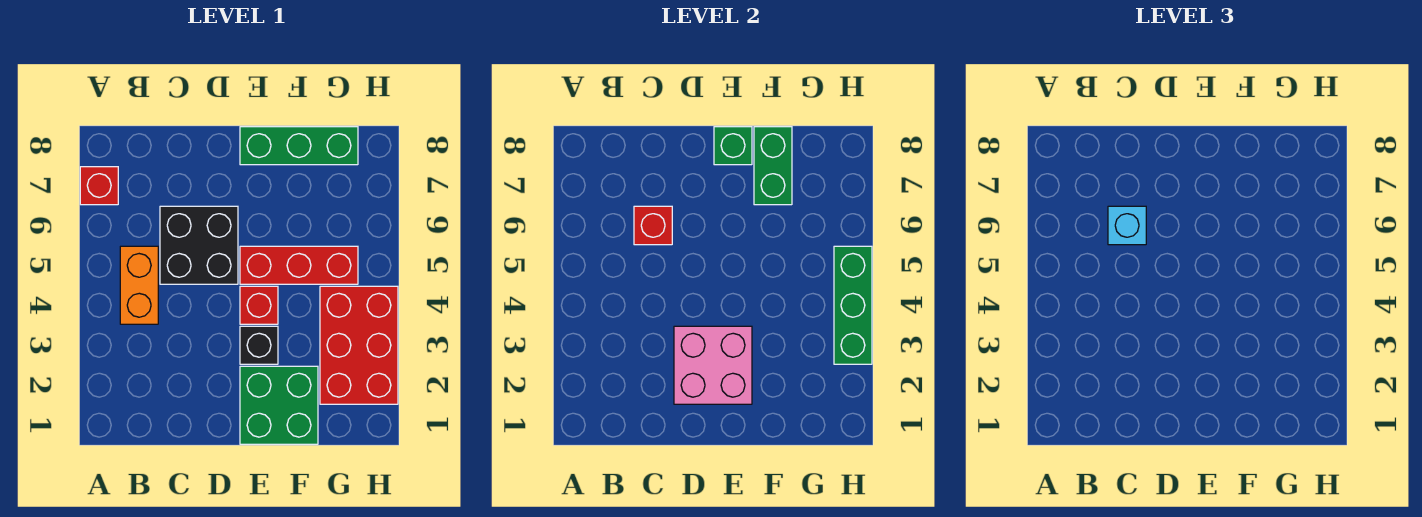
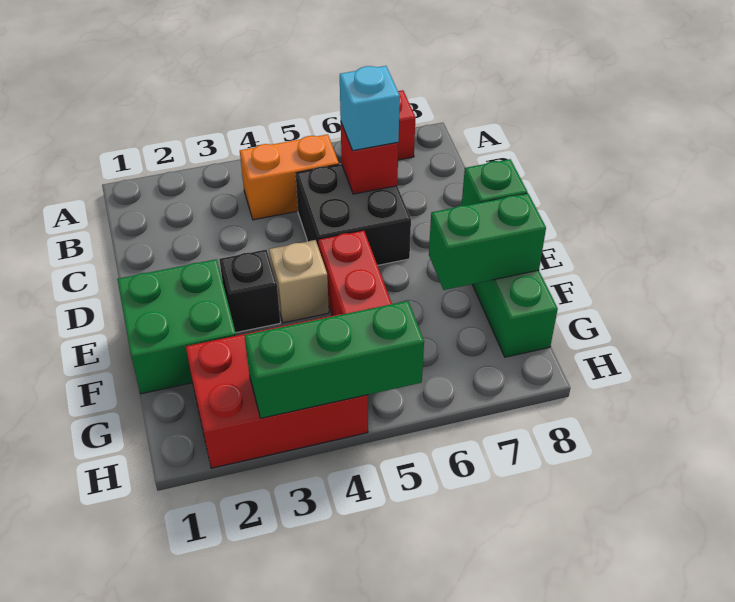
pink brick D2:E3 level 2 -> none
red brick E4 level 1 -> tan brick E4 level 1

